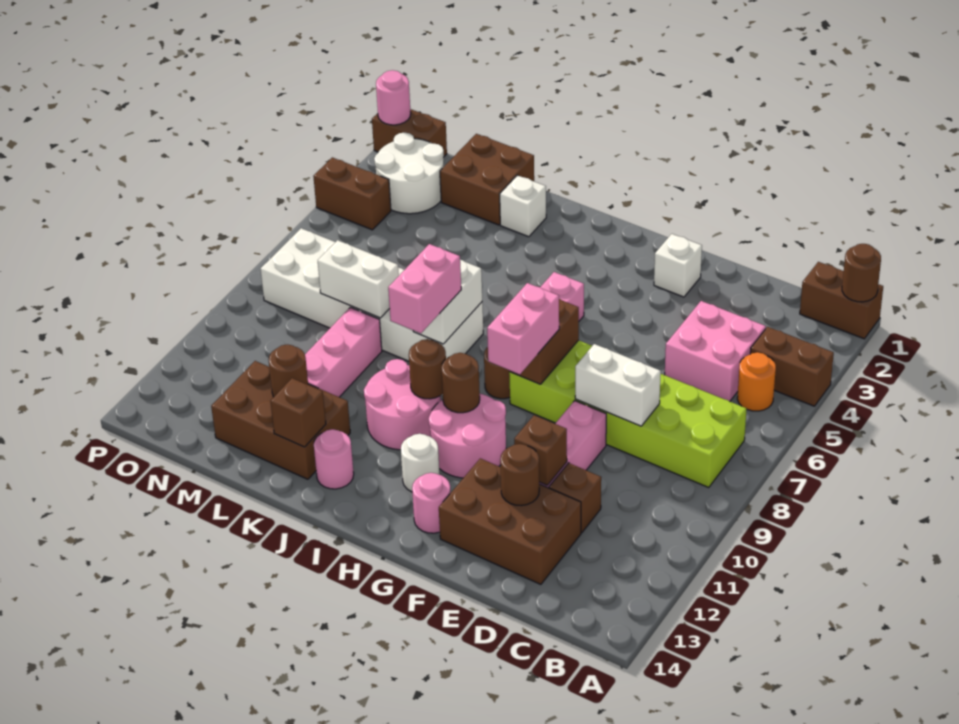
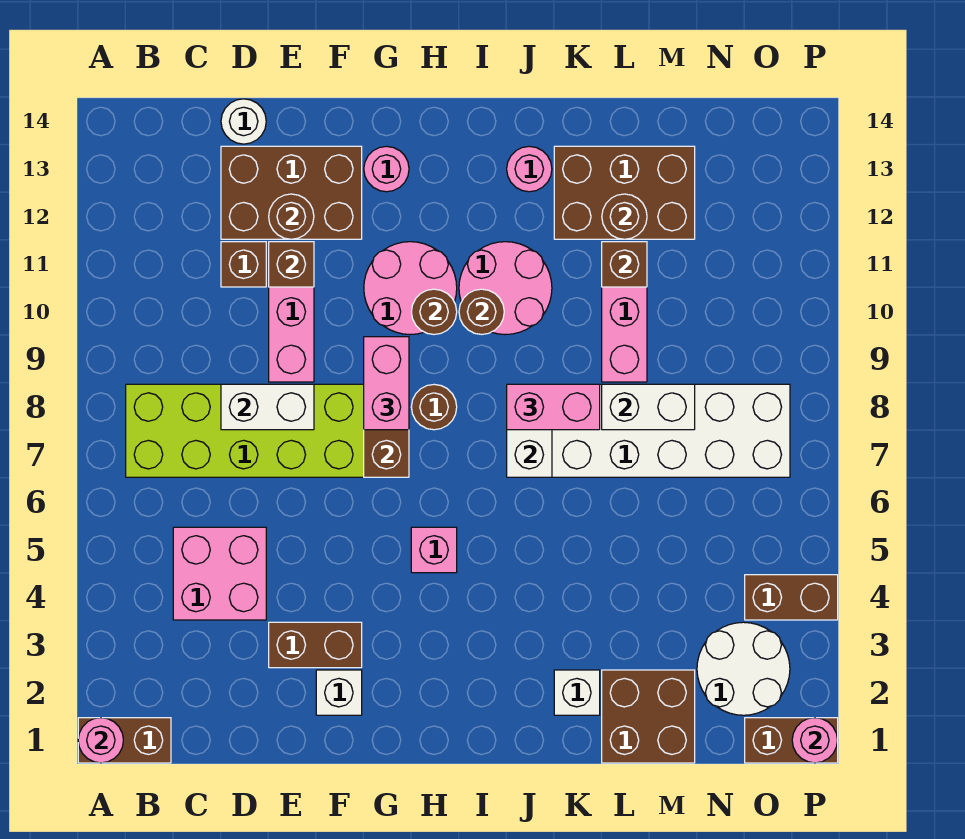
brown round brick A1 level 2 -> pink round brick A1 level 2
brown brick A4:B4 level 1 -> brown brick E3:F3 level 1
orange round brick B5 level 1 -> none
white round brick H12 level 1 -> white round brick D14 level 1
pink brick J8:J9 level 3 -> pink brick J8:K8 level 3
brown brick K13 level 2 -> brown brick L11 level 2

